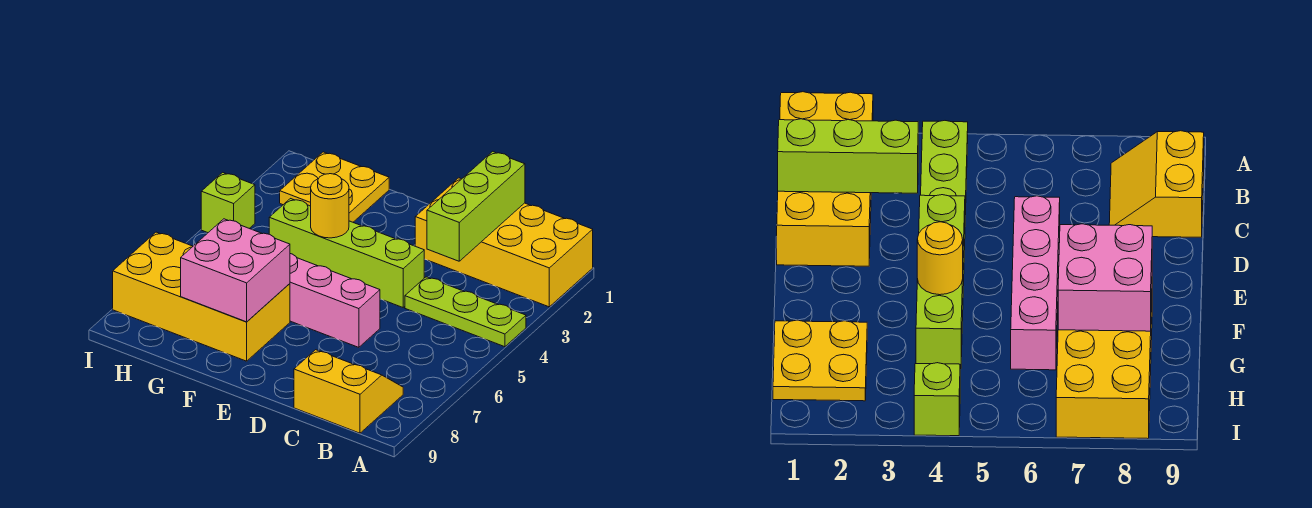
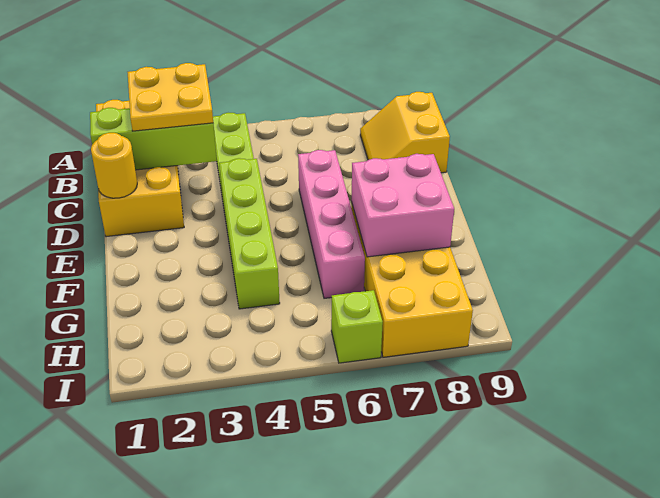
yellow round brick F4 level 2 -> yellow round brick D1 level 2
yellow plate G1:H2 level 1 -> yellow plate B2:C3 level 3
lime brick I4 level 1 -> lime brick I6 level 1

